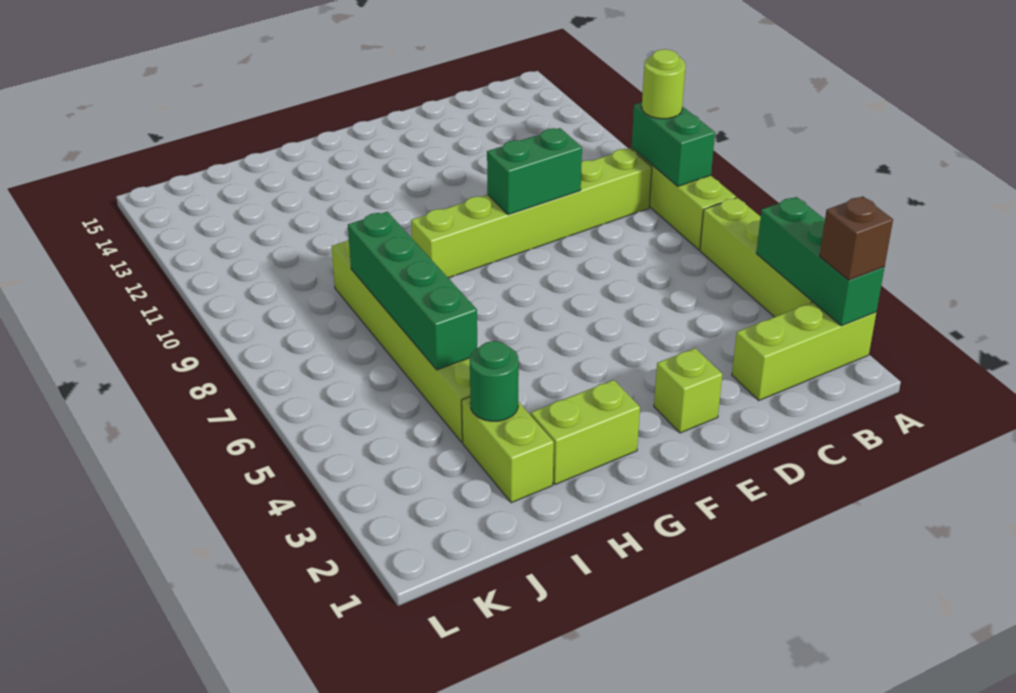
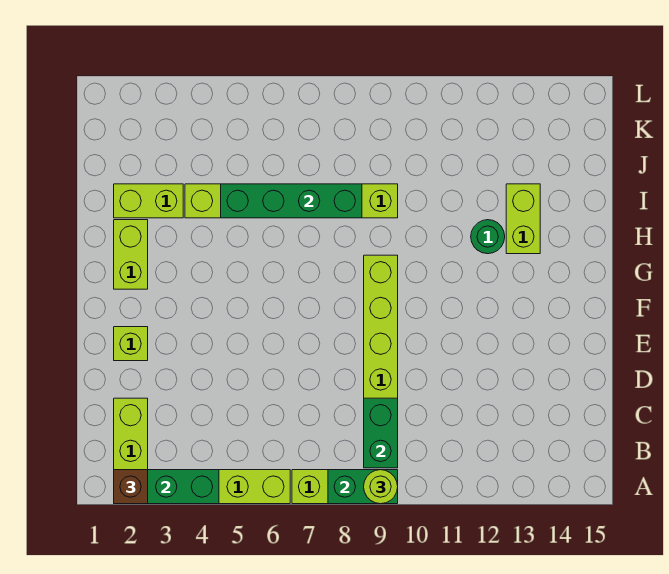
green brick D9:E9 level 2 -> green brick B9:C9 level 2
none -> lime brick H13:I13 level 1
green round brick I3 level 2 -> green round brick H12 level 1

